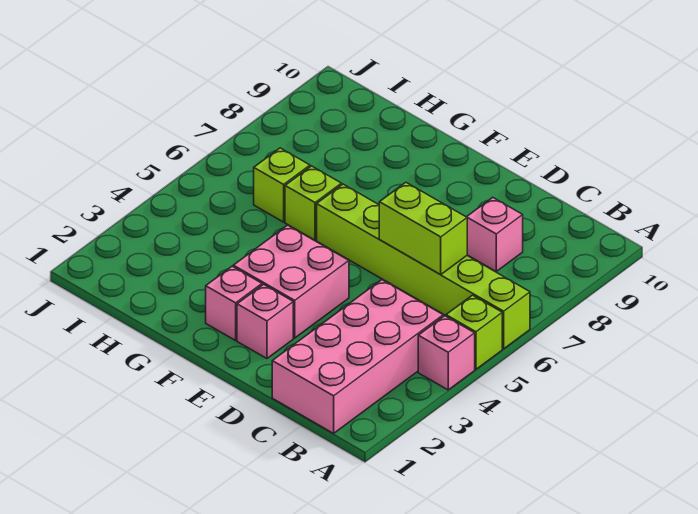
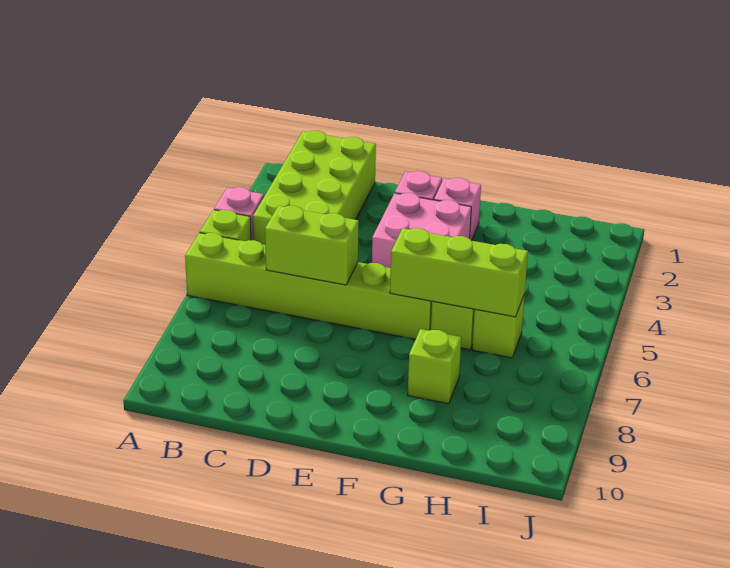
pink brick B1:C4 level 1 -> lime brick B1:C4 level 1
pink brick C8 level 1 -> none
none -> lime brick F6:H6 level 2
none -> lime brick G8 level 1

